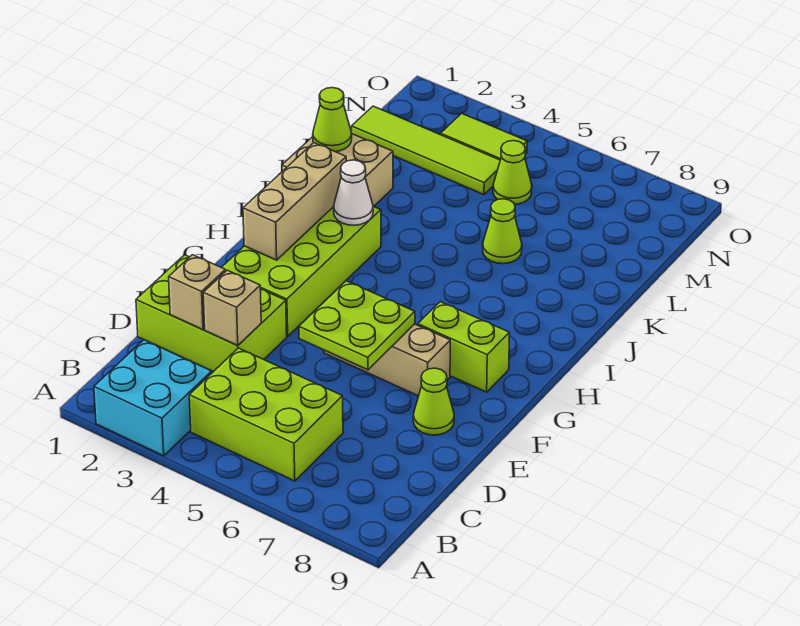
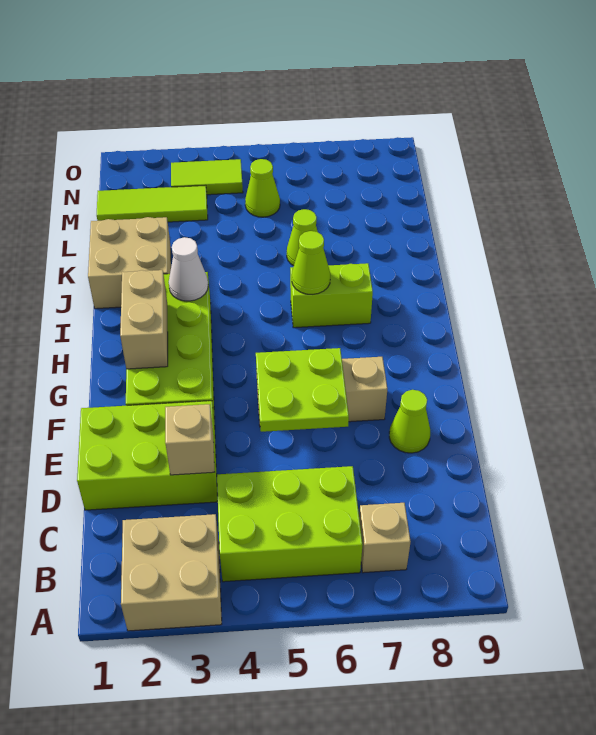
cyan brick A2:B3 level 1 -> tan brick A2:B3 level 1
tan brick D2 level 2 -> tan brick B7 level 1
tan brick G2:I2 level 2 -> tan brick G2:H2 level 2
lime brick G7:G8 level 1 -> lime brick I6:I7 level 1
lime cone K1 level 2 -> lime cone I6 level 2
lime tile M1:M4 level 1 -> lime tile M1:M3 level 1

